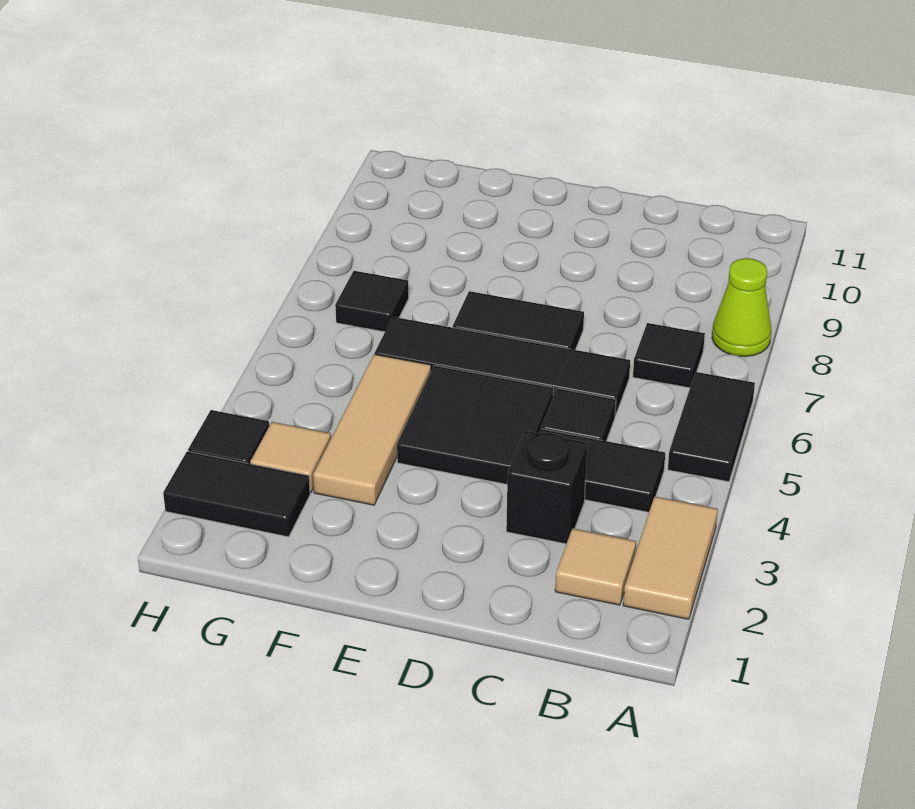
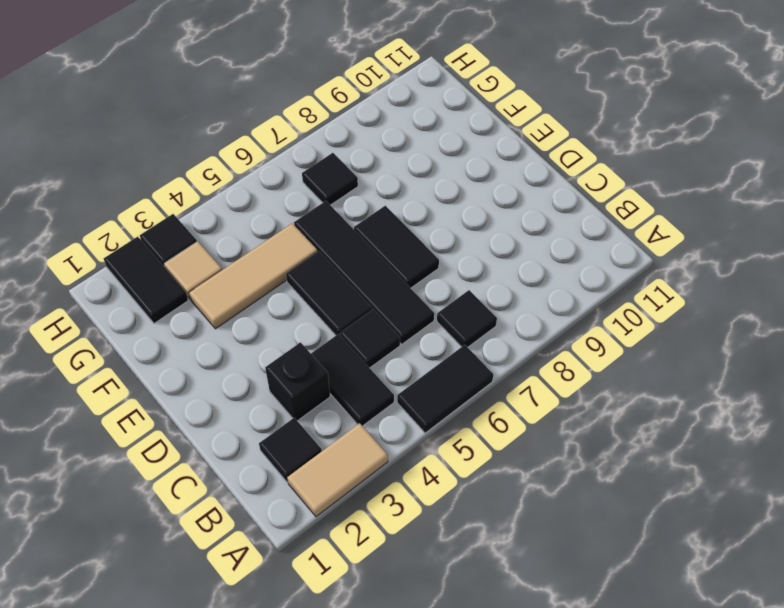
lime cone A8 level 1 -> none
tan tile B2 level 1 -> black tile B2 level 1
black tile D4:E5 level 1 -> black tile D5:E5 level 1

